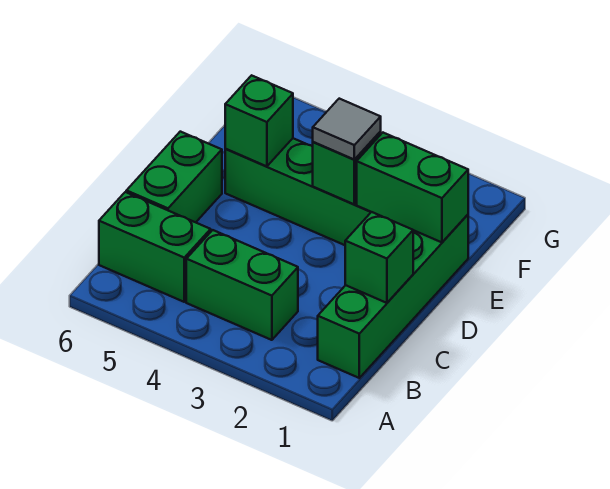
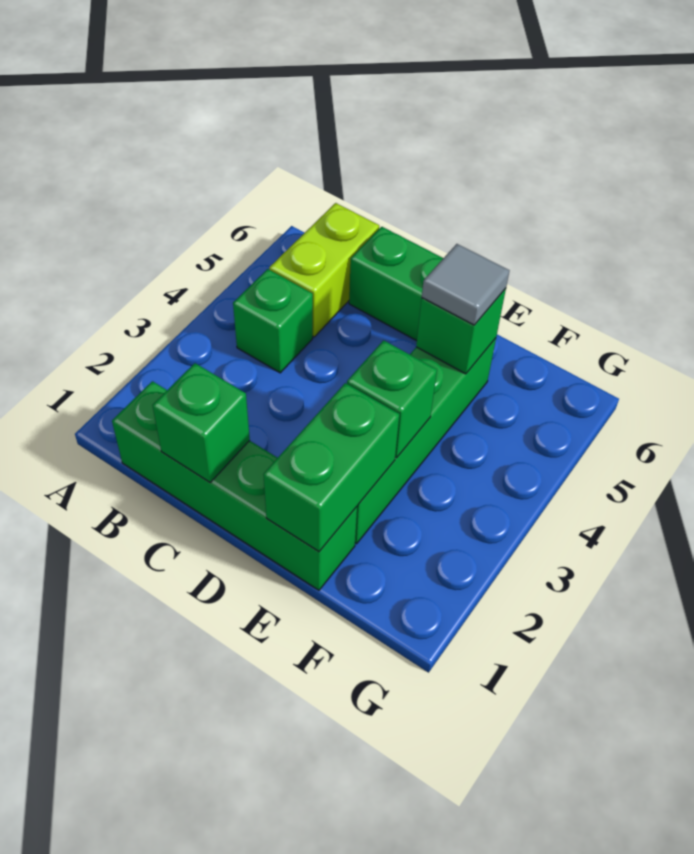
green brick B3:B4 level 1 -> green brick B4 level 1
green brick B5:B6 level 1 -> lime brick B5:B6 level 1
grey tile E3 level 3 -> grey tile E5 level 3

